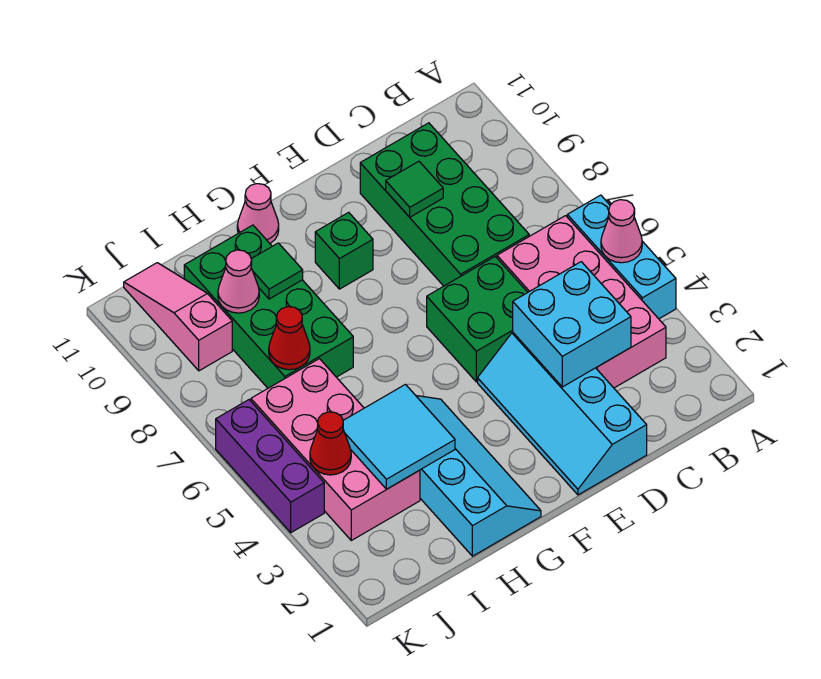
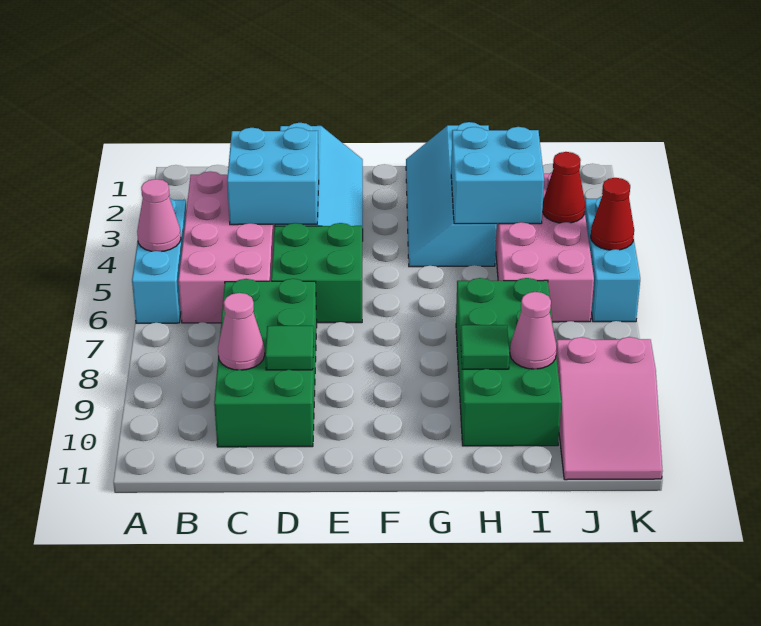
green brick F9 level 1 -> none
pink cone G11 level 1 -> pink cone C9 level 2
cyan tile H3:I4 level 2 -> cyan brick H3:I4 level 2
red cone I7 level 2 -> red cone K5 level 2
pink slope J9:J11 level 1 top 9 -> pink slope J9:K11 level 1 top 9
purple brick K4:K6 level 1 -> cyan brick K4:K6 level 1

